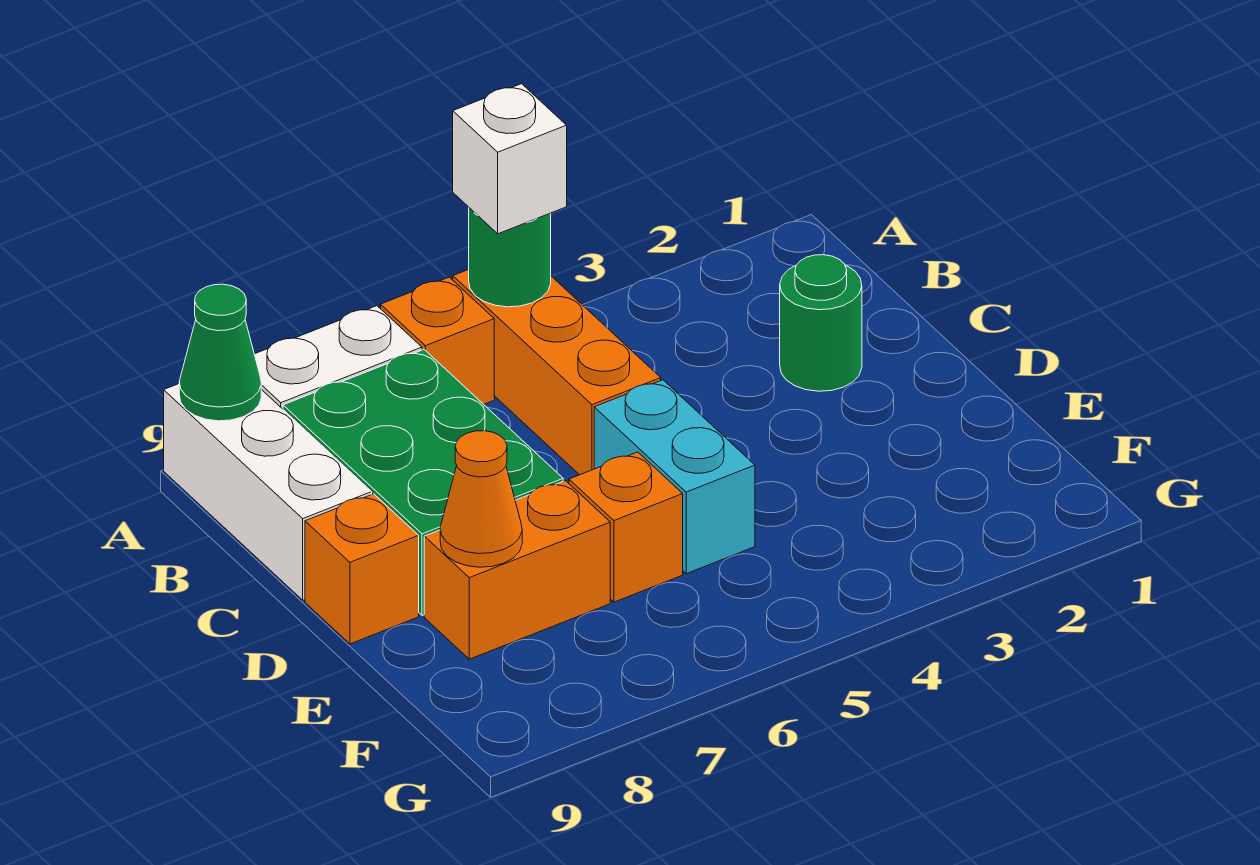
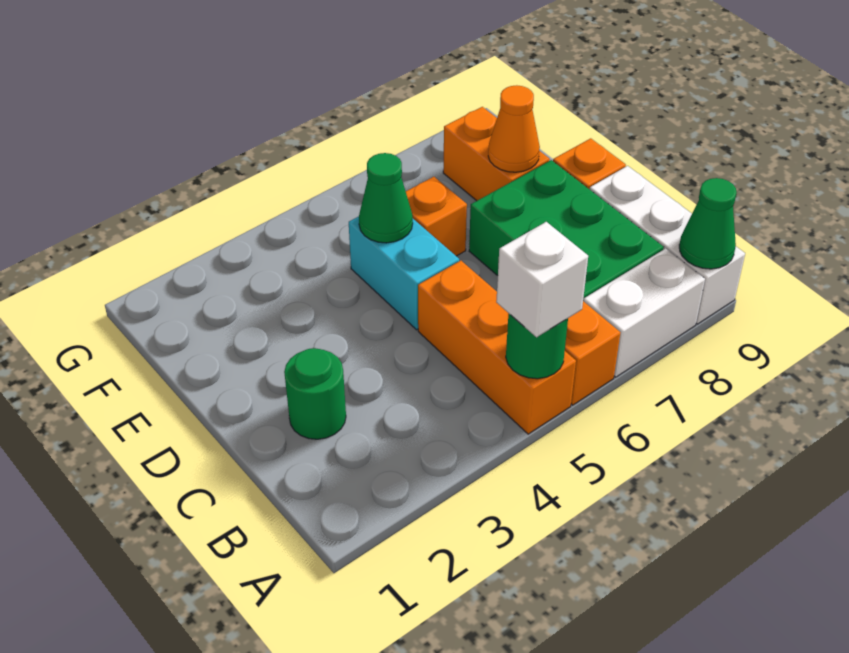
none -> green cone E5 level 2
orange brick E7:E8 level 1 -> orange brick E8:F8 level 1

